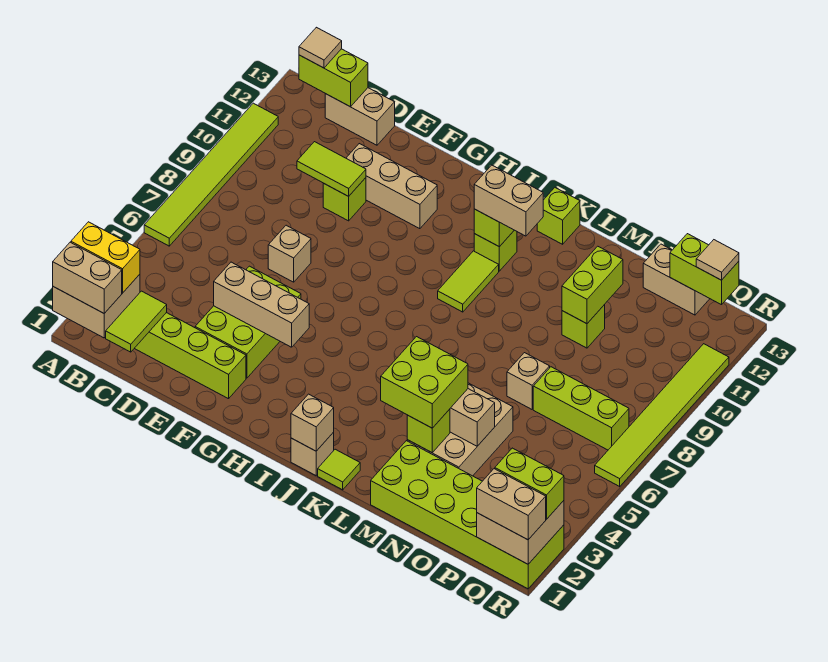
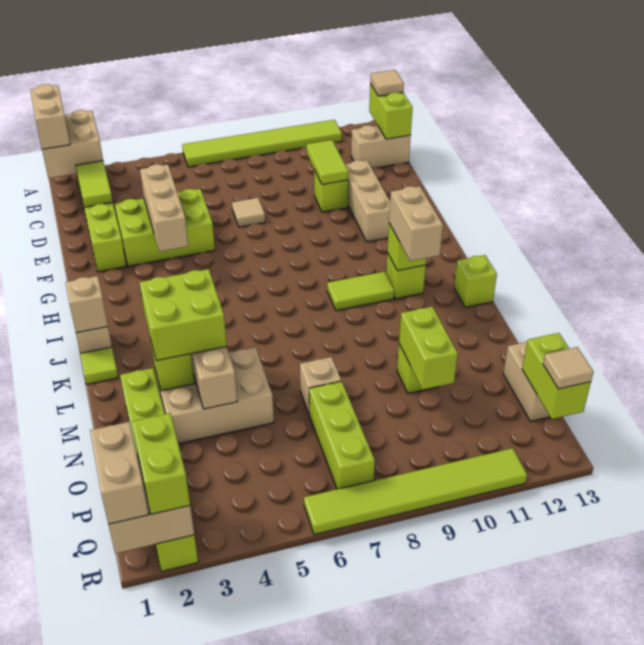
yellow brick A2:B2 level 3 -> none
lime tile C1:C2 level 2 -> lime tile C2:D2 level 2
tan brick C13:D13 level 1 -> tan brick C12:C13 level 1
tan brick E7 level 1 -> tan tile E7 level 1
lime brick M1:R2 level 1 -> lime brick M2:R2 level 1
lime brick N10:N11 level 2 -> lime brick N10:O10 level 2

